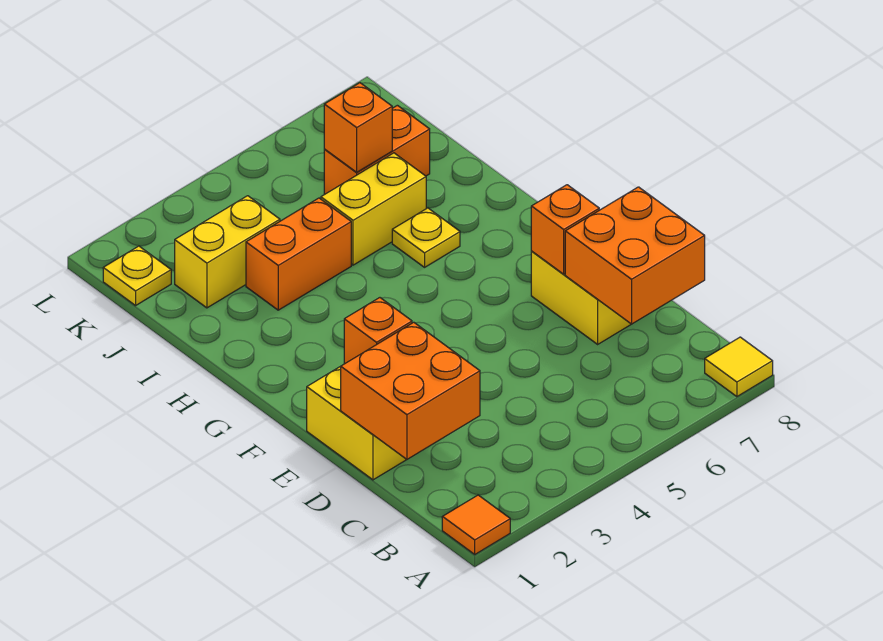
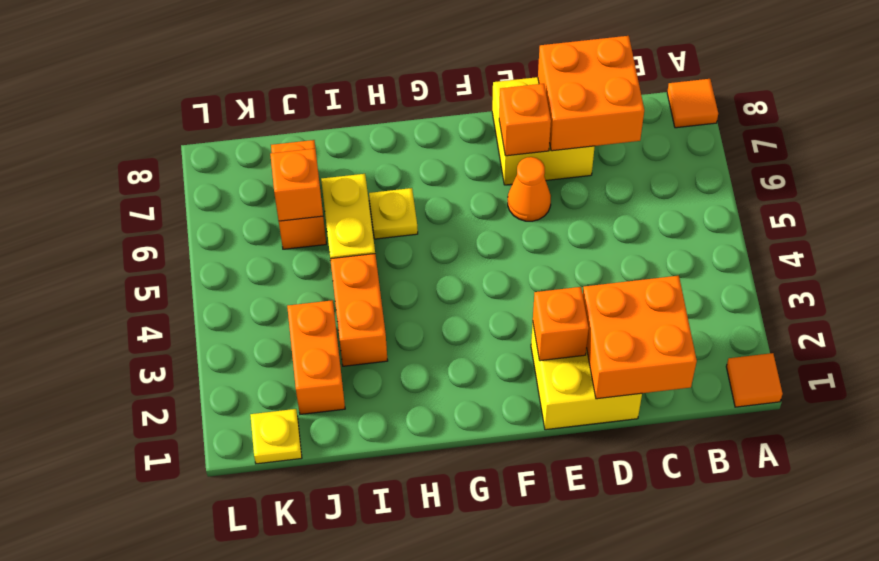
yellow tile A8 level 1 -> orange tile A8 level 1
none -> orange cone E6 level 1
yellow brick J2:J3 level 1 -> orange brick J2:J3 level 1

